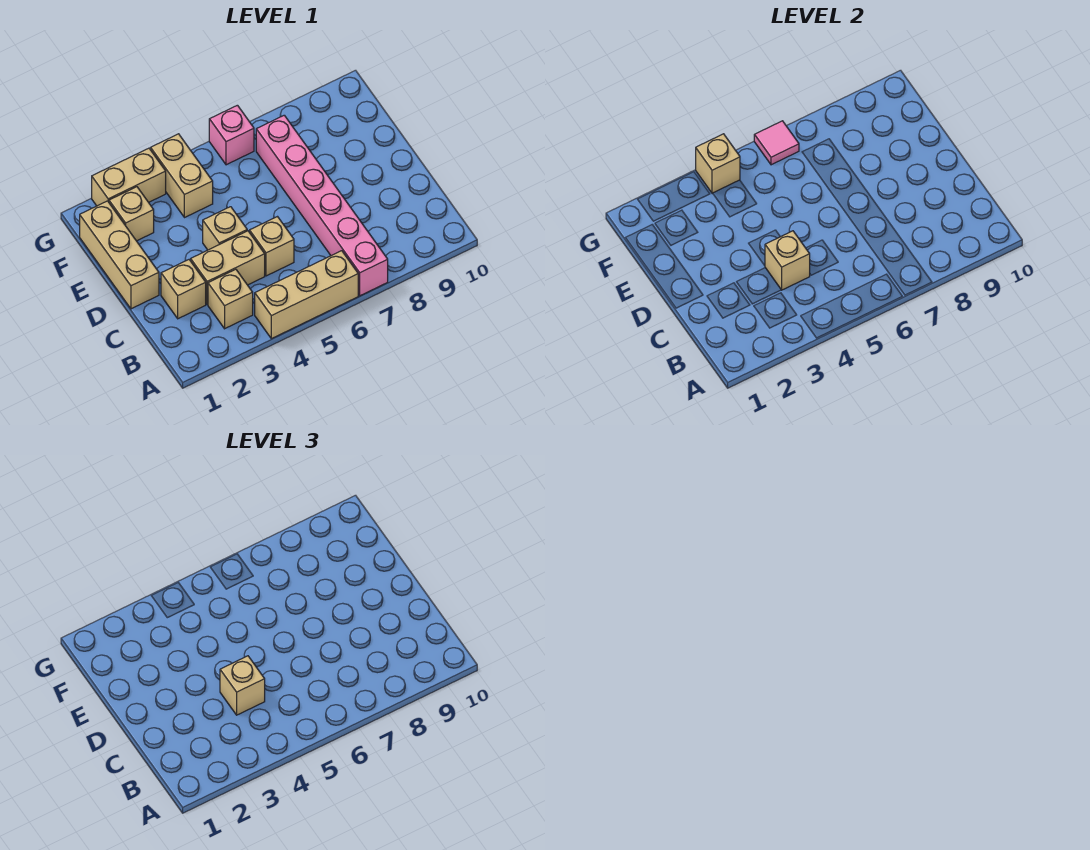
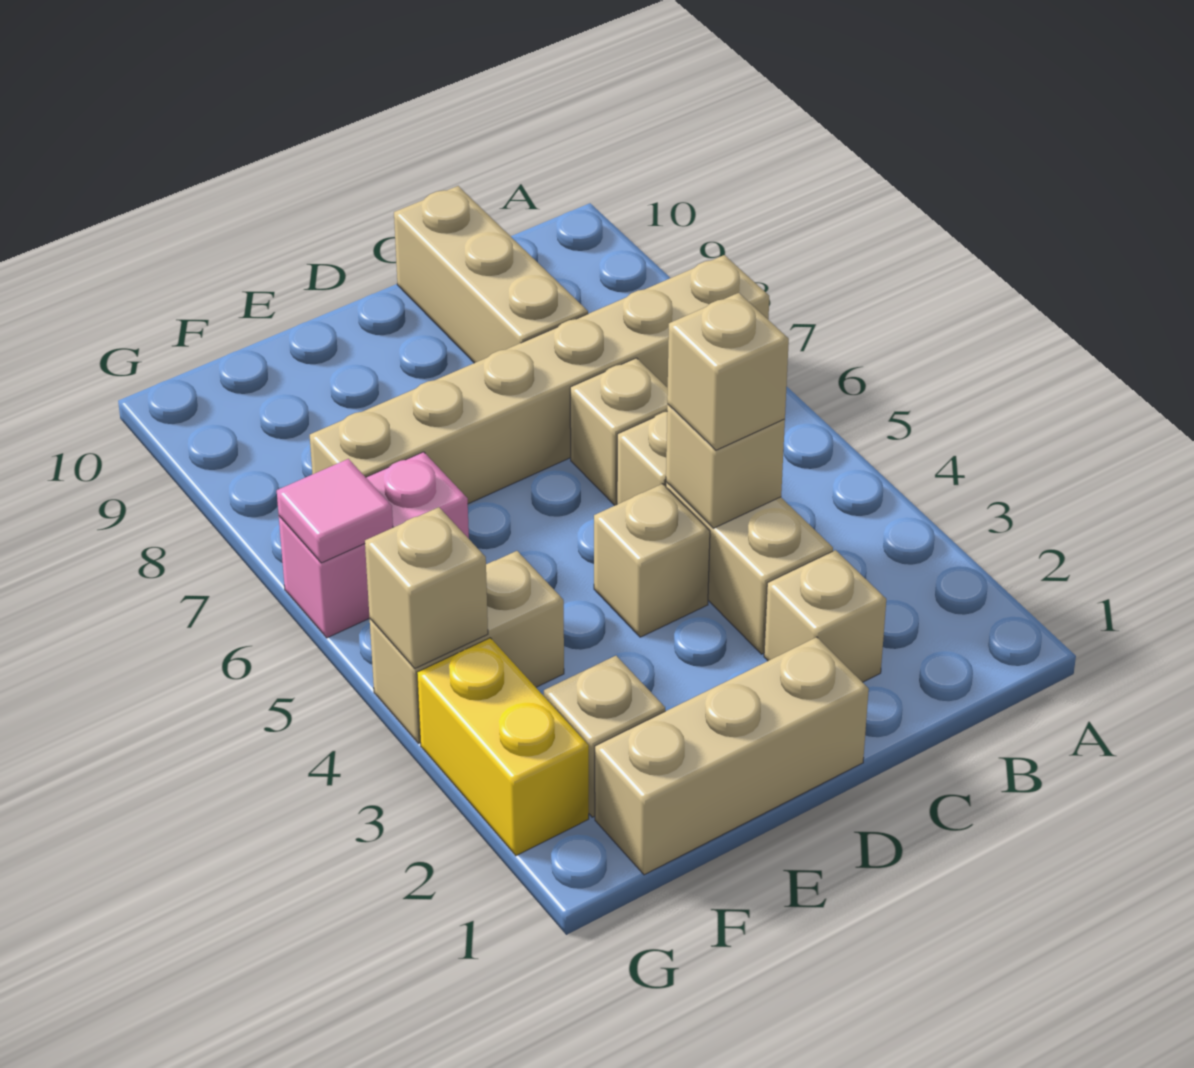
tan brick A4:A6 level 1 -> tan brick C8:C10 level 1
pink brick A7:F7 level 1 -> tan brick A7:F7 level 1
tan brick B3 level 1 -> tan brick C6 level 1
tan brick G2:G3 level 1 -> yellow brick G2:G3 level 1
pink brick G6 level 1 -> pink brick F6:G6 level 1

